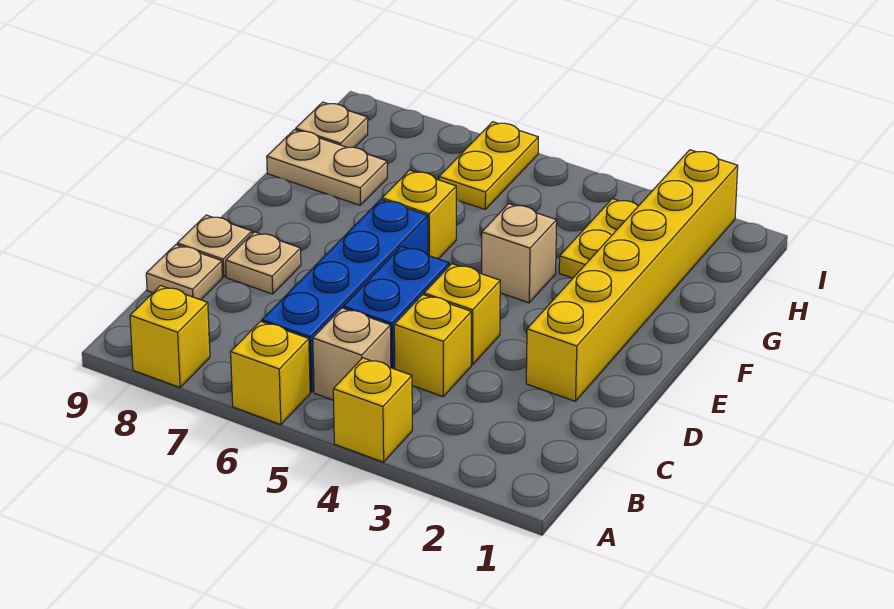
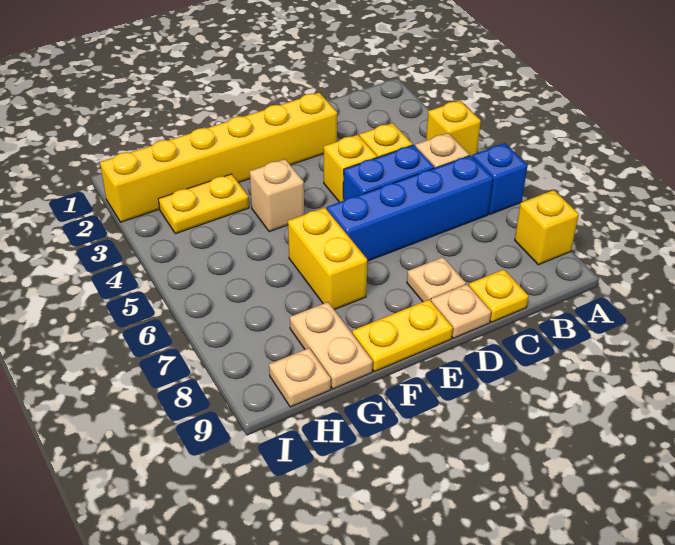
yellow brick A6 level 1 -> blue brick A6 level 1
tan plate C9 level 1 -> yellow plate C9 level 1
yellow brick F6 level 1 -> yellow brick F6:F7 level 1
yellow plate H6:I6 level 1 -> yellow plate E9:F9 level 1

